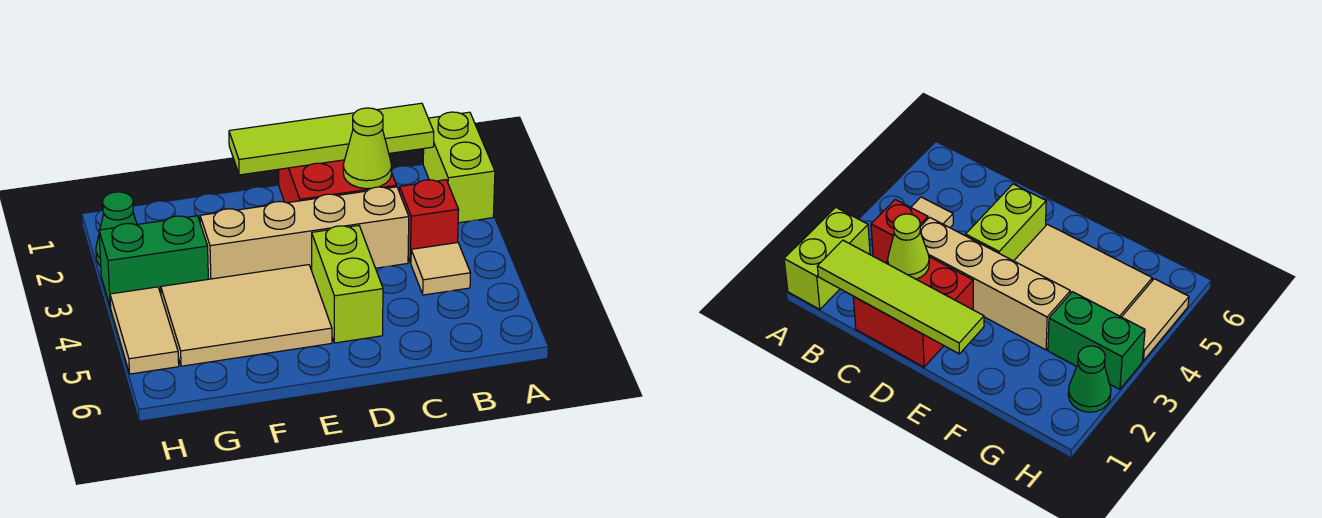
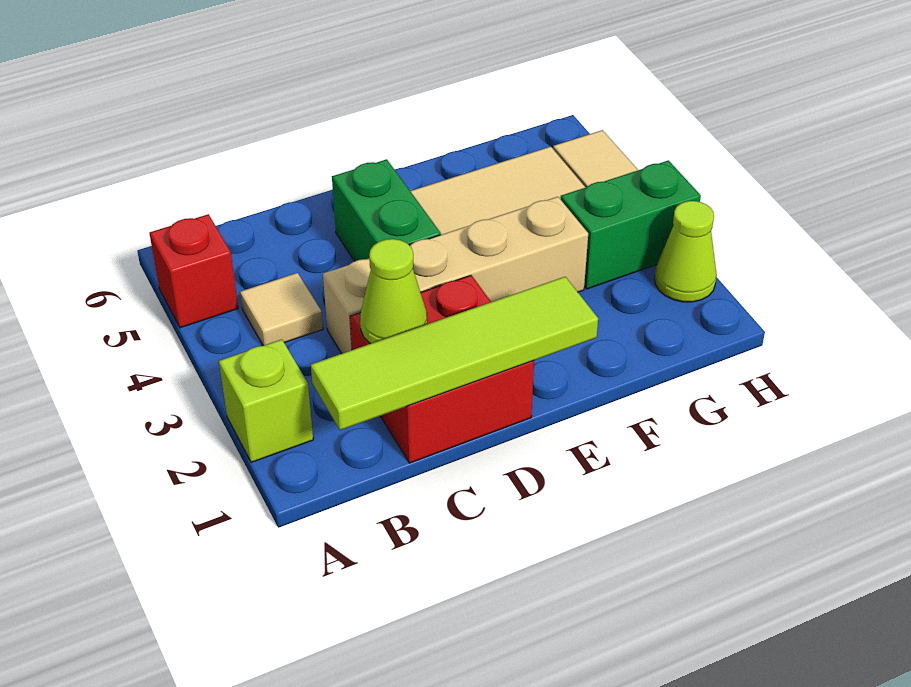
lime brick A1:A2 level 1 -> lime brick A2 level 1
red brick B3 level 1 -> red brick A5 level 1
lime brick D4:D5 level 1 -> green brick D4:D5 level 1
green cone H2 level 1 -> lime cone H2 level 1

